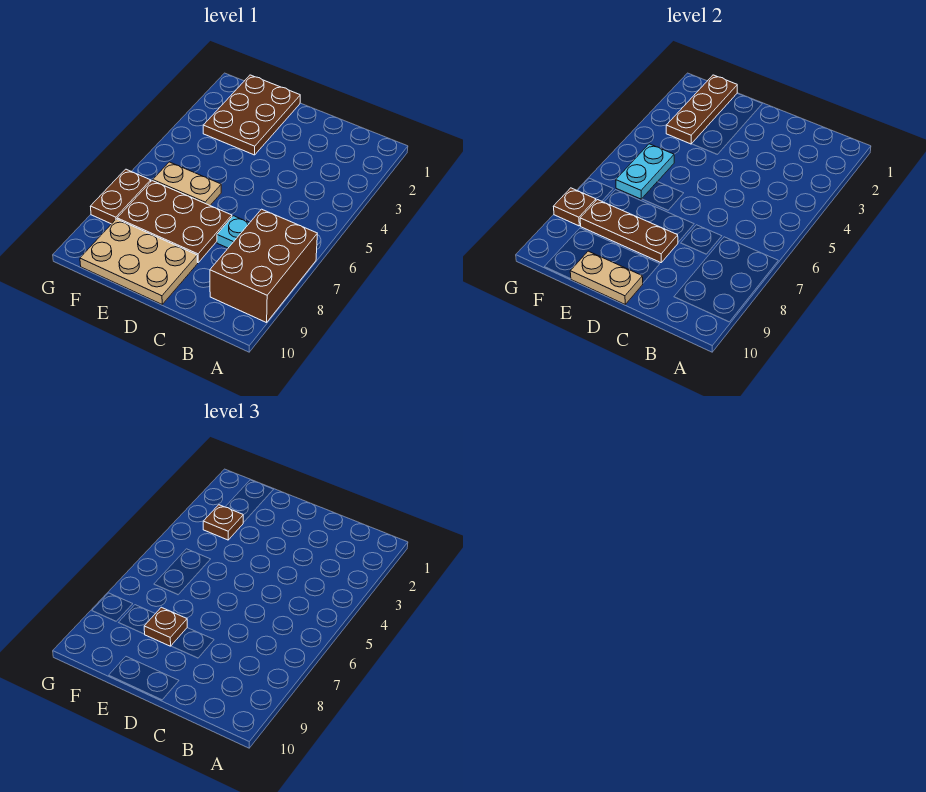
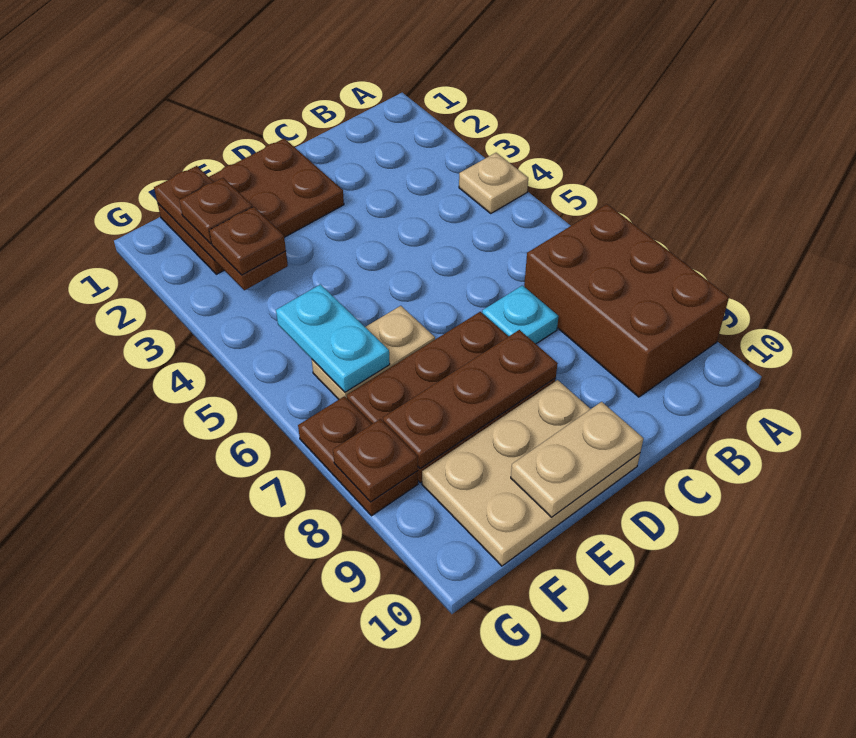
none -> tan plate A4 level 1
brown plate E1:F3 level 1 -> brown plate D1:F2 level 1
brown plate E8 level 3 -> brown plate F2 level 3

